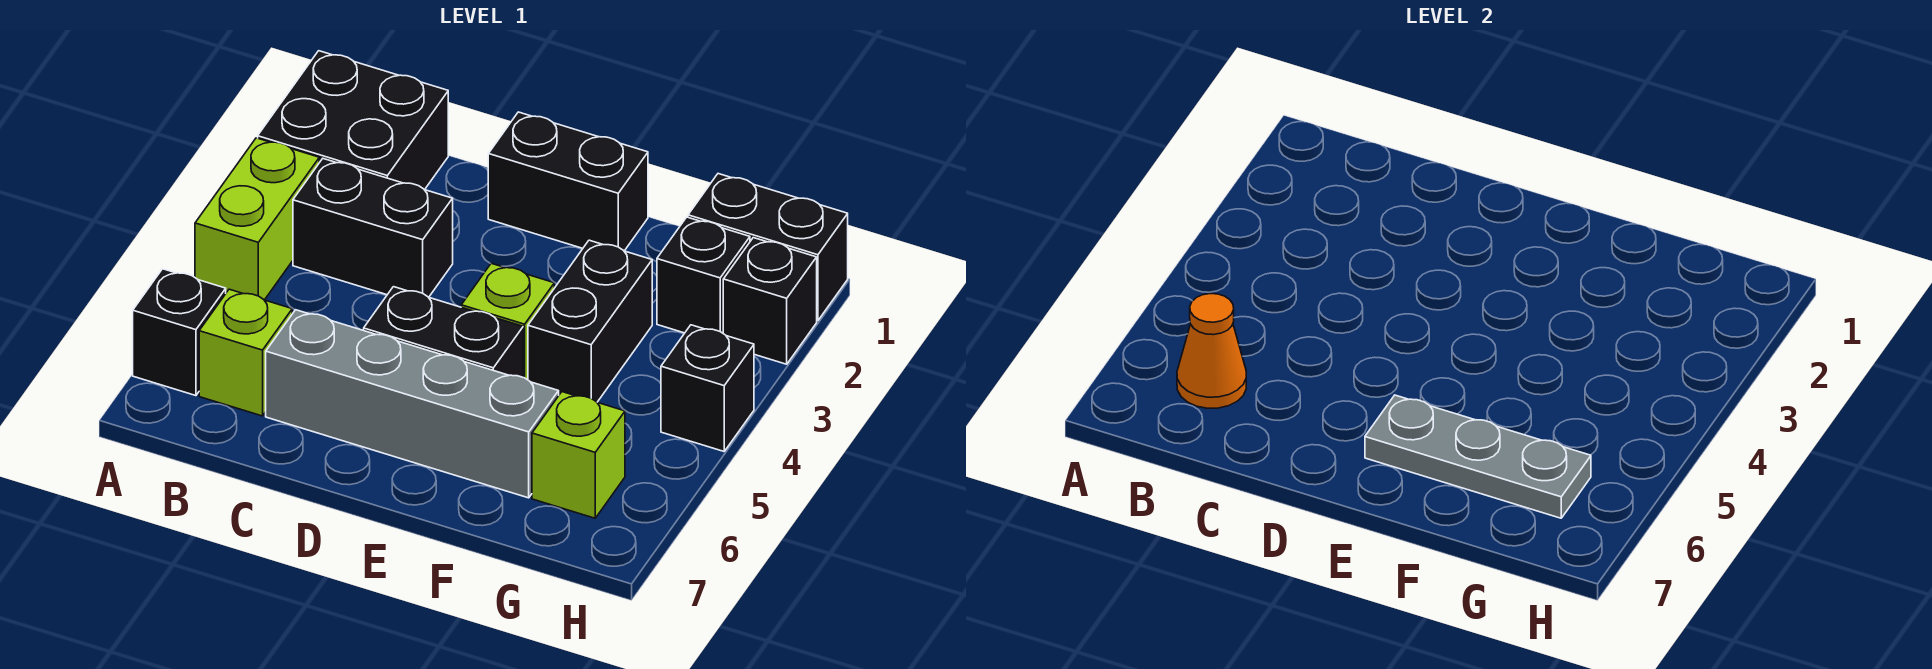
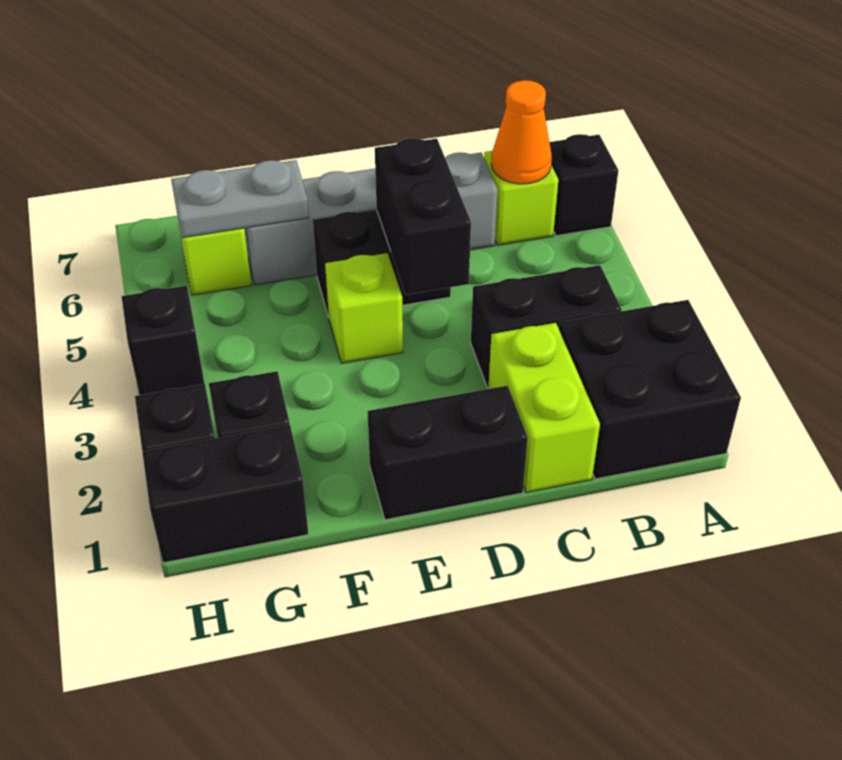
lime brick A3:A4 level 1 -> lime brick C1:C2 level 1
grey plate E6:G6 level 2 -> grey plate F6:G6 level 2
black brick F3:F4 level 1 -> black brick D4:D5 level 2

